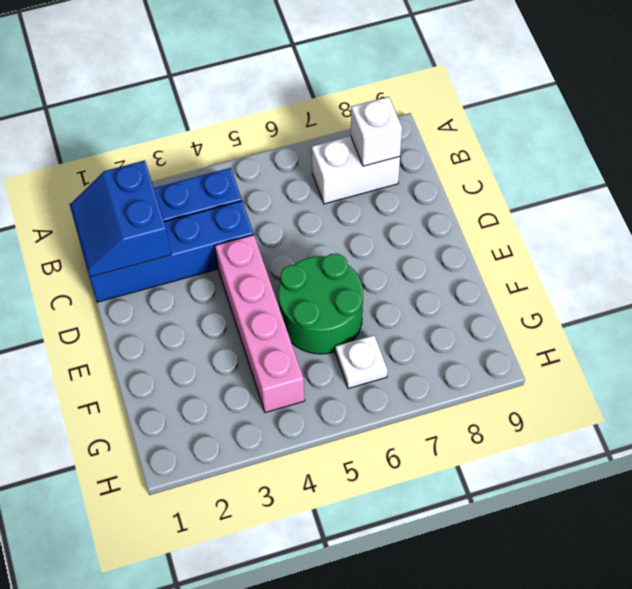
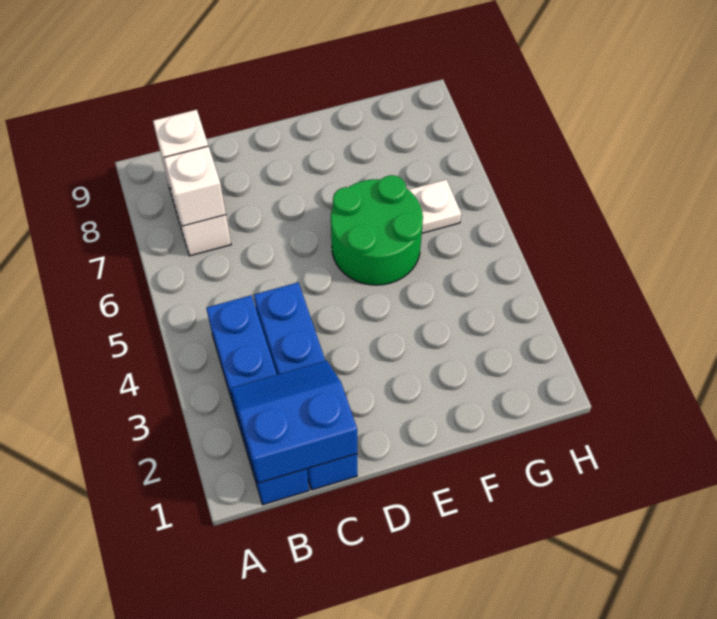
blue slope B1:C2 level 2 top 2 -> blue slope B1:C2 level 2 top 1
none -> white brick B7 level 2
pink brick D4:G4 level 1 -> none

